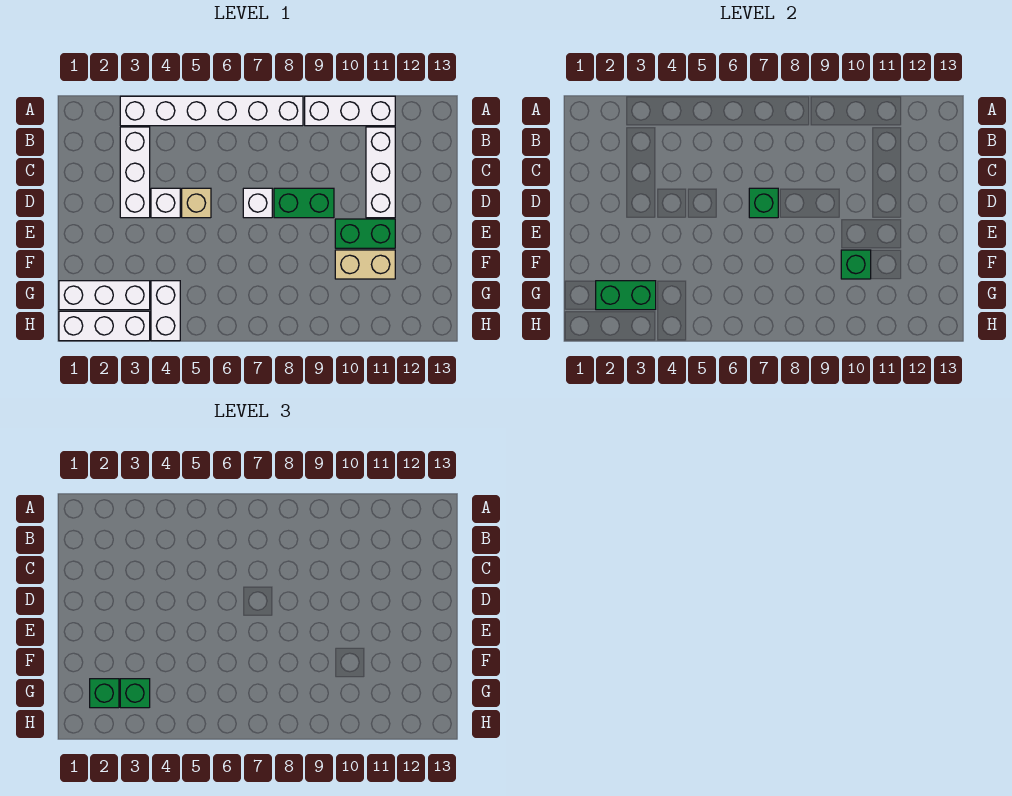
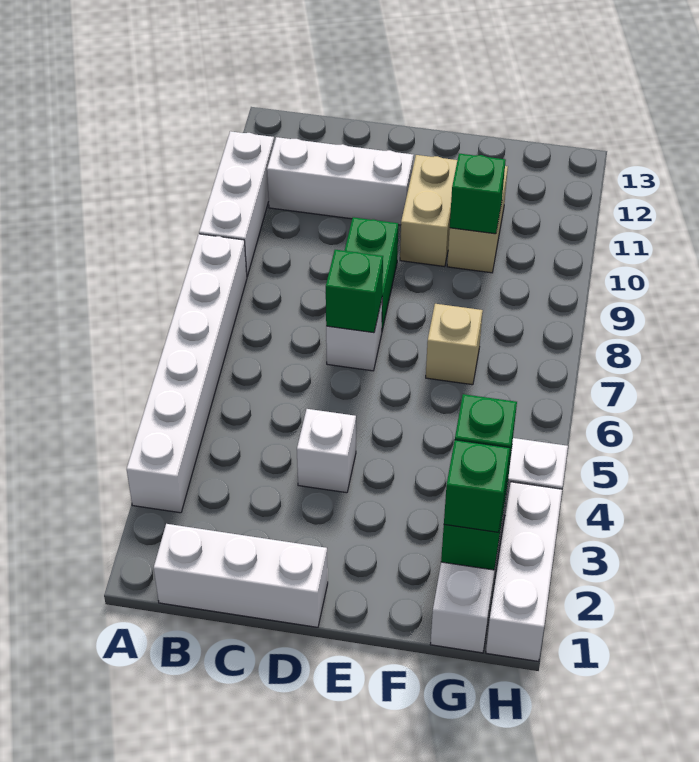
white brick B3:D3 level 1 -> white brick B1:D1 level 1
tan brick D5 level 1 -> tan brick F7 level 1
green brick E10:E11 level 1 -> tan brick E10:E11 level 1

